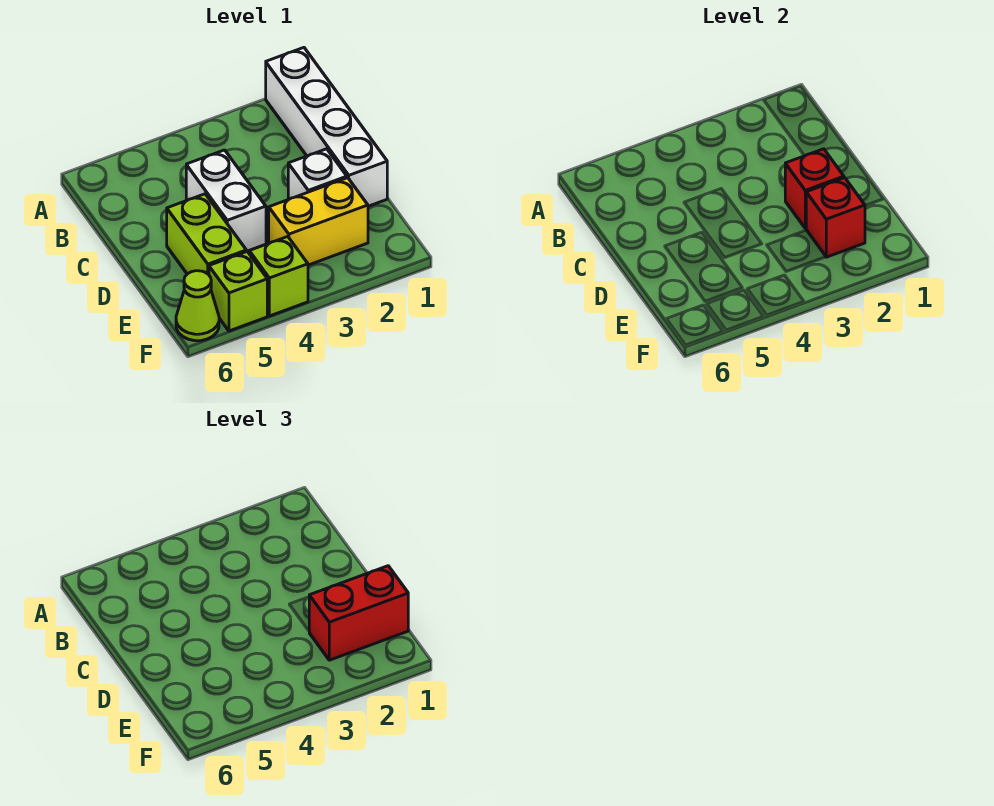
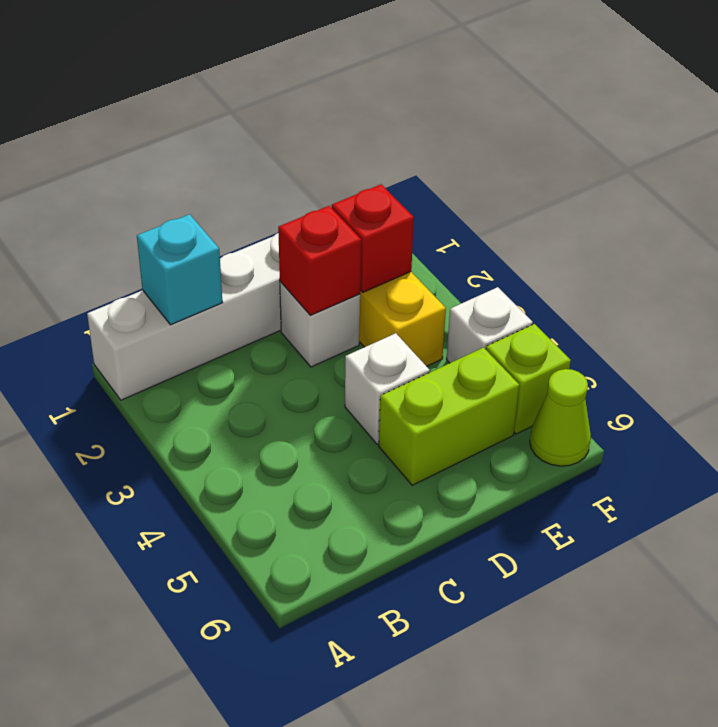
none -> cyan brick B1 level 2
white brick C4:D4 level 1 -> white brick D4 level 1
red brick E1:E2 level 3 -> none
lime brick F4 level 1 -> white brick F4 level 1

